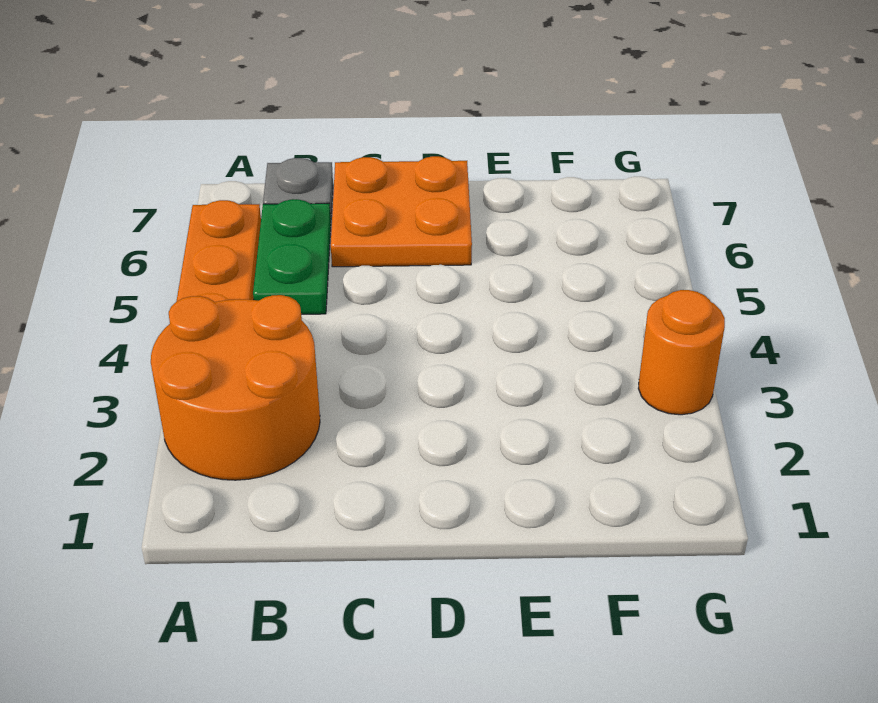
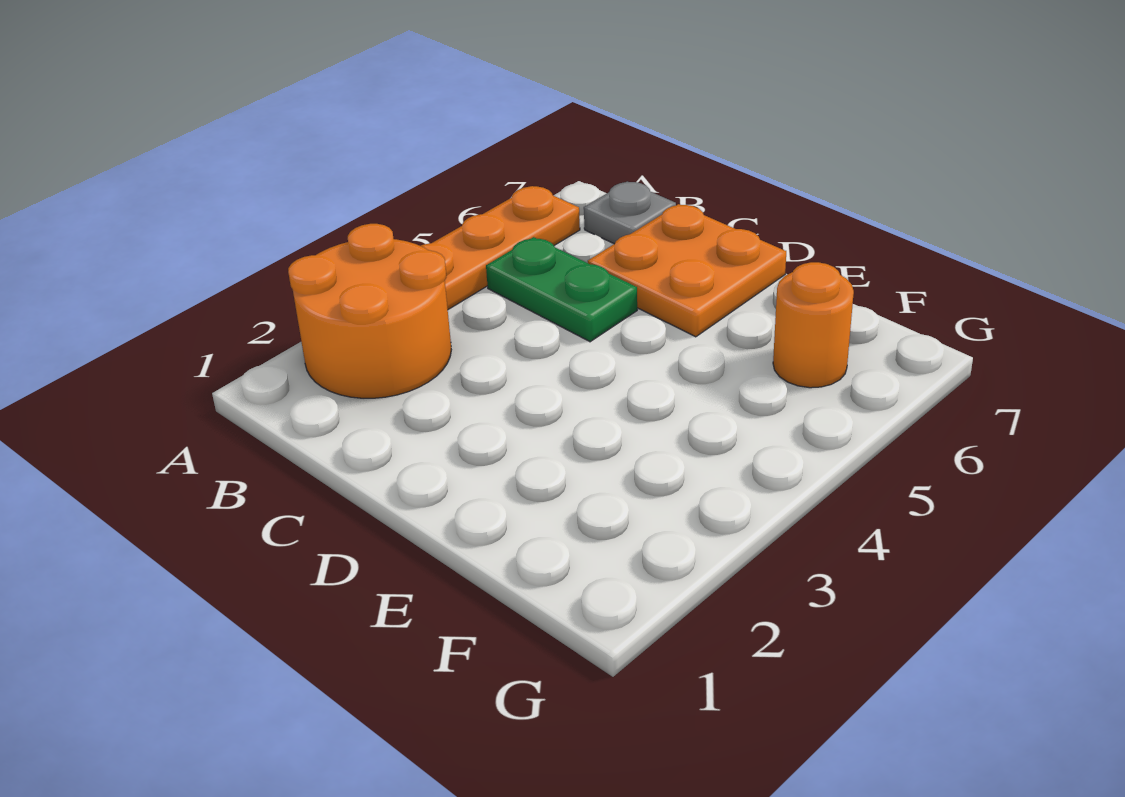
green plate B5:B6 level 1 -> green plate B5:C5 level 1
orange round brick G3 level 1 -> orange round brick F6 level 1

